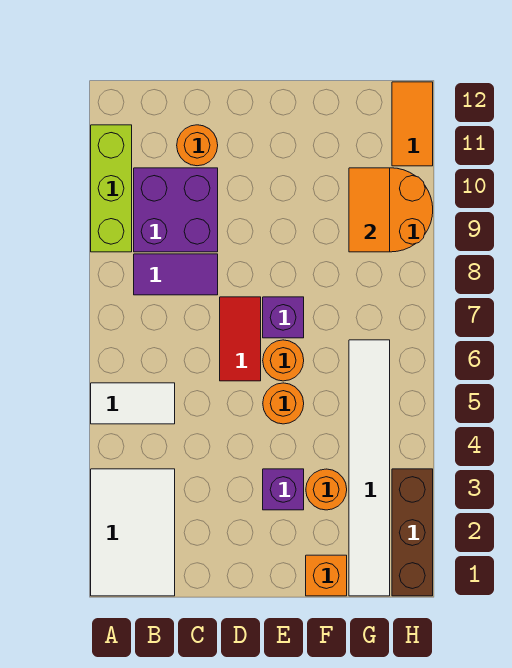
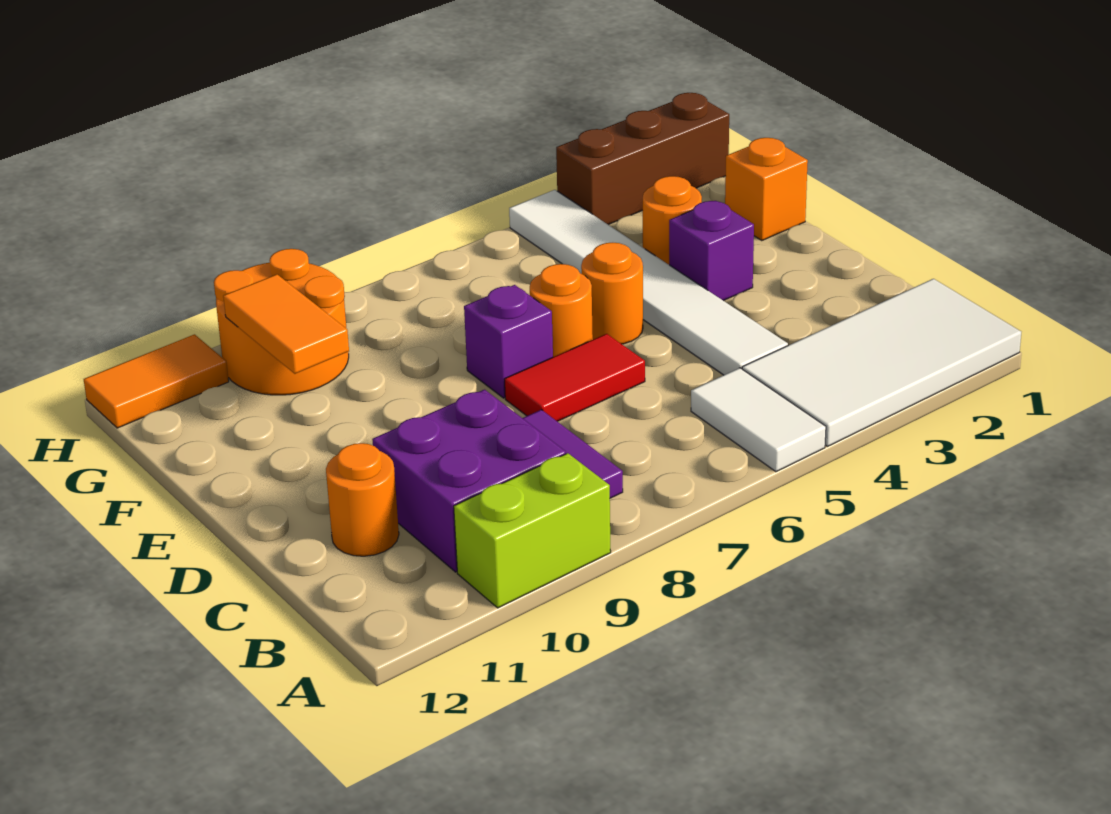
white tile A1:B3 level 1 -> white tile A1:B4 level 1
lime brick A9:A11 level 1 -> lime brick A9:A10 level 1
white tile G1:G6 level 1 -> white tile C4:H4 level 1
orange tile G9:G10 level 2 -> orange tile F10:G10 level 2

